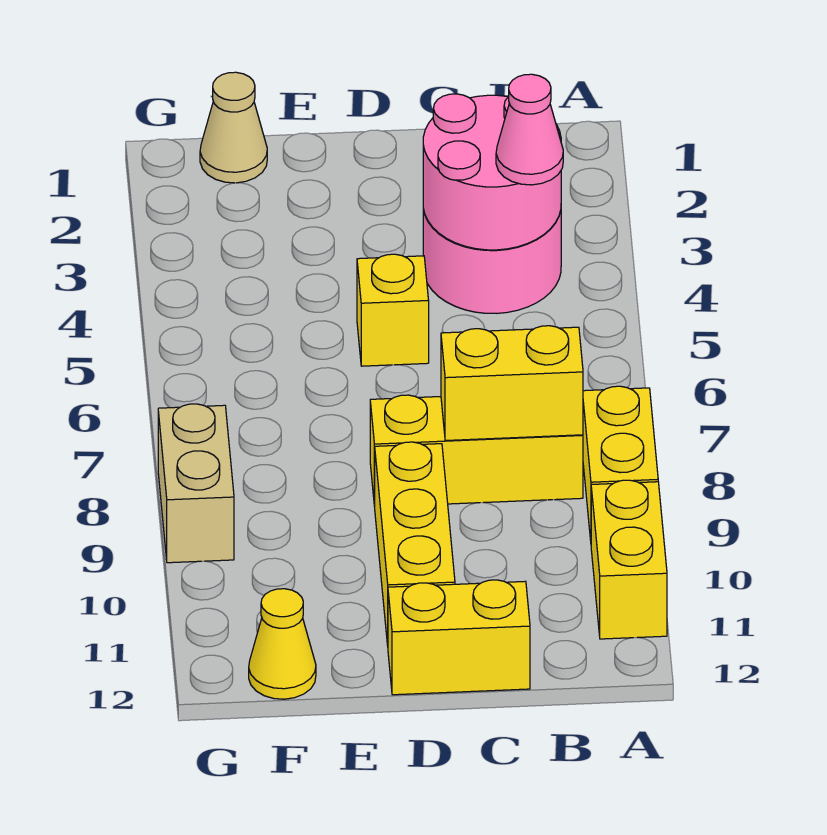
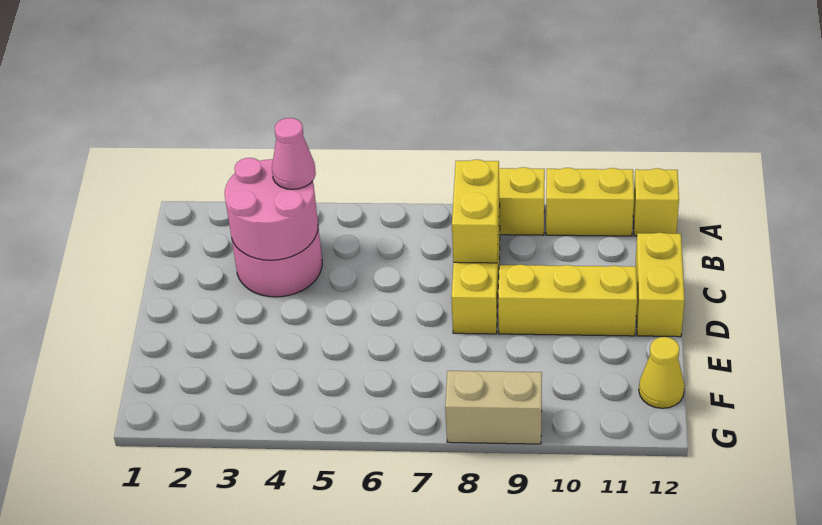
yellow brick D5 level 1 -> yellow brick A12 level 1
tan cone F1 level 1 -> none

